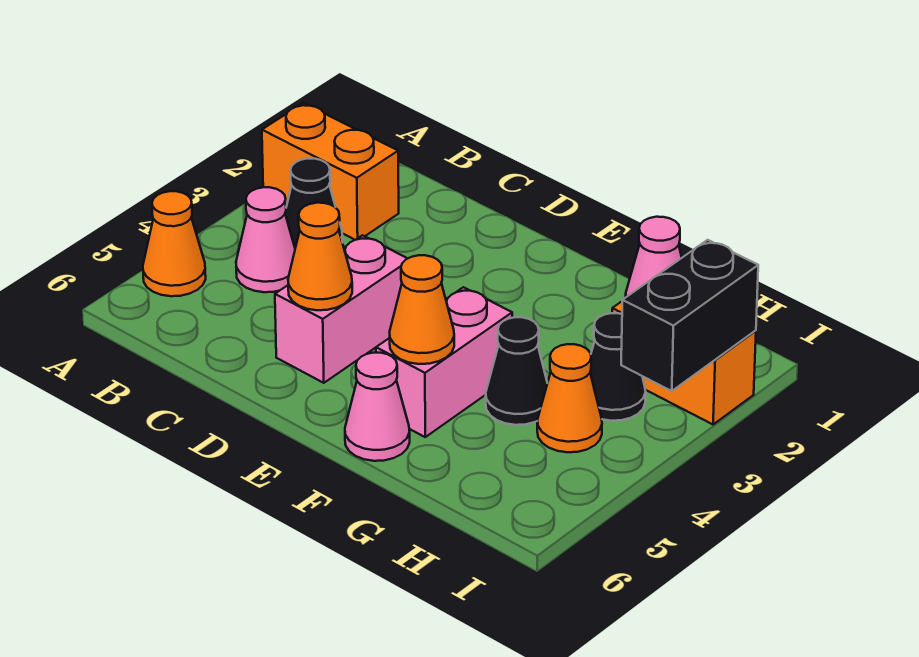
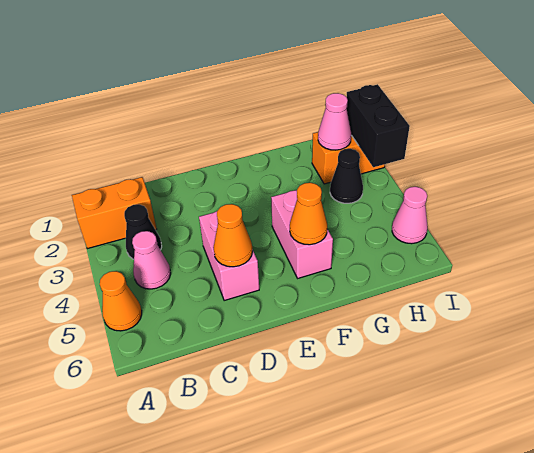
pink cone F6 level 1 -> pink cone I5 level 1
black cone G4 level 1 -> none
orange cone H4 level 1 -> none

